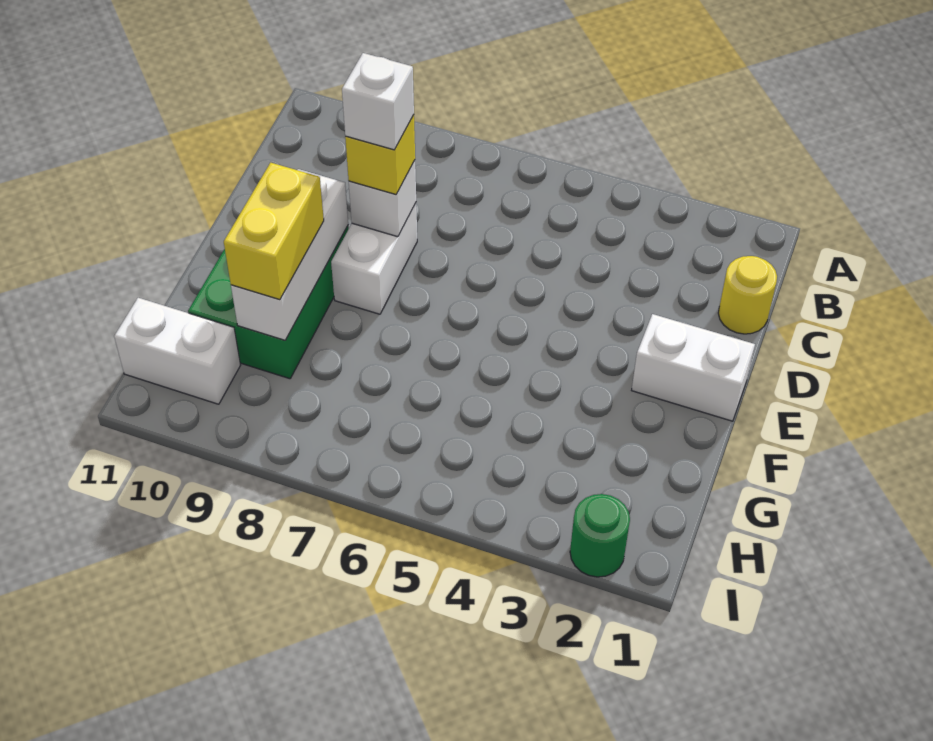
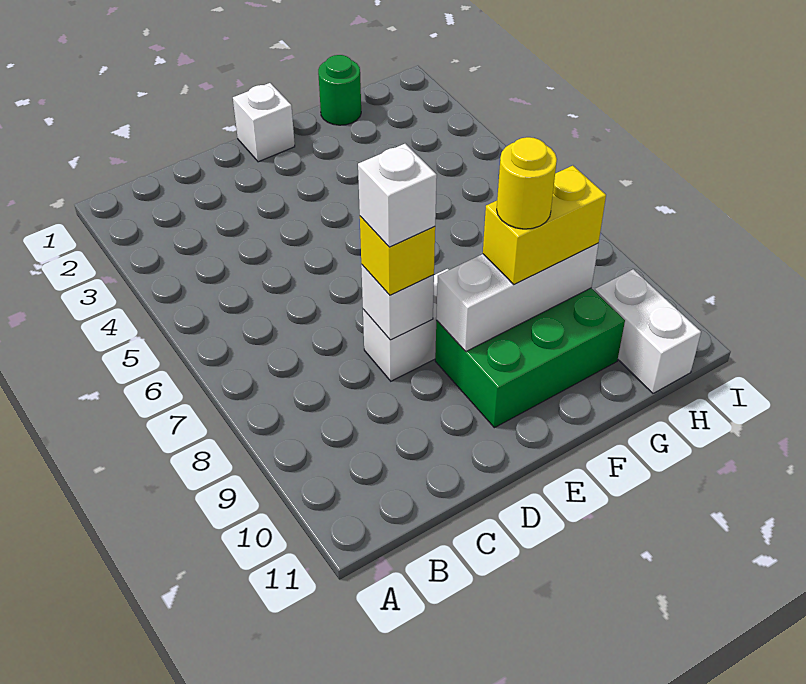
yellow round brick C1 level 1 -> yellow round brick F9 level 4
white brick E1:E2 level 1 -> white brick E1 level 1
green round brick I2 level 1 -> green round brick G1 level 1

